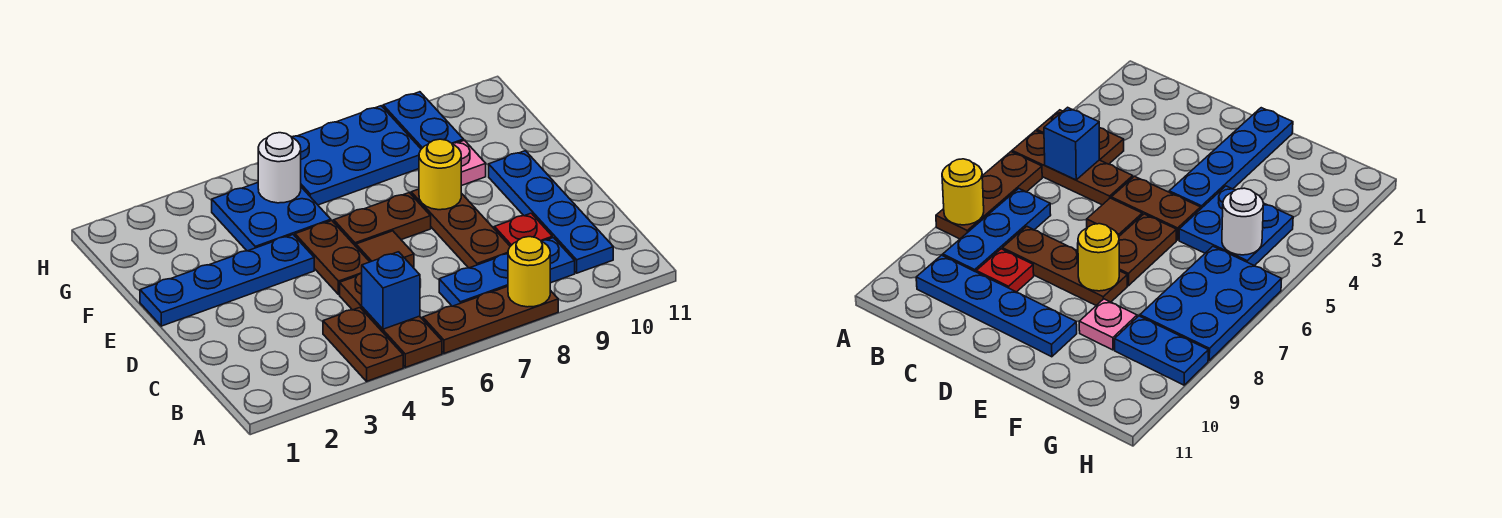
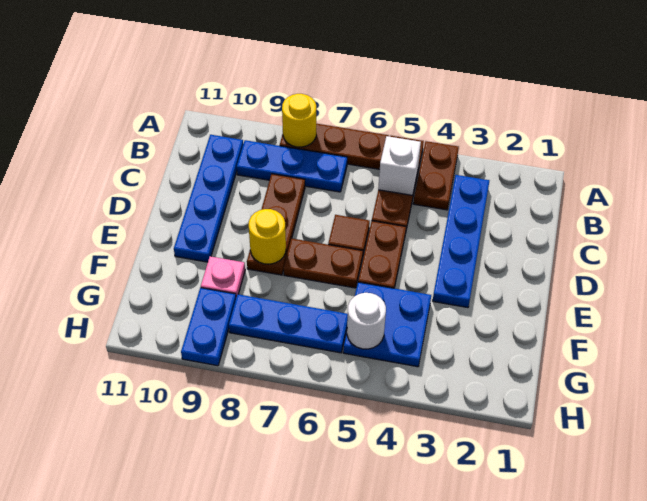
blue brick B5 level 2 -> white brick B5 level 2
red plate C9 level 1 -> none
blue plate E1:E4 level 1 -> blue plate B3:E3 level 1
blue plate G6:H8 level 1 -> blue plate G6:G8 level 1

